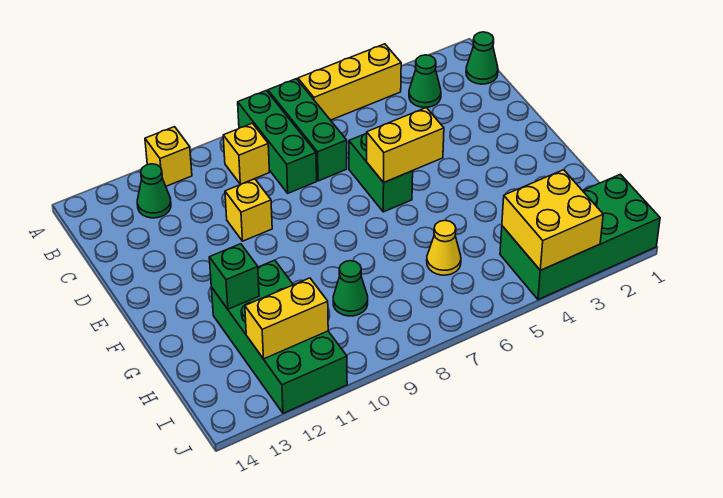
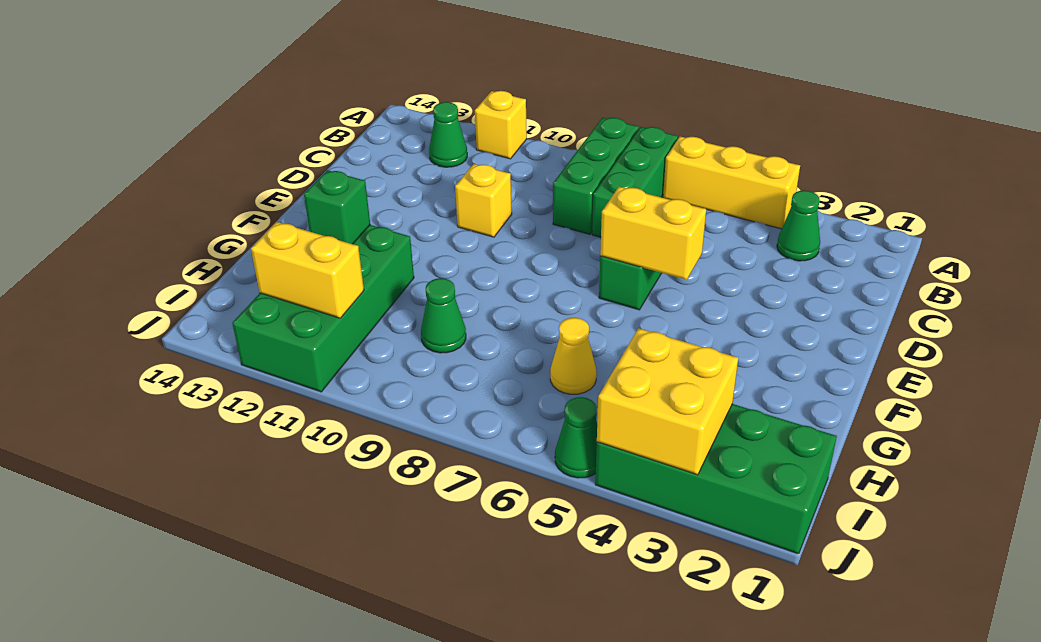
green cone B1 level 1 -> green cone J5 level 1
yellow brick B9 level 1 -> none

